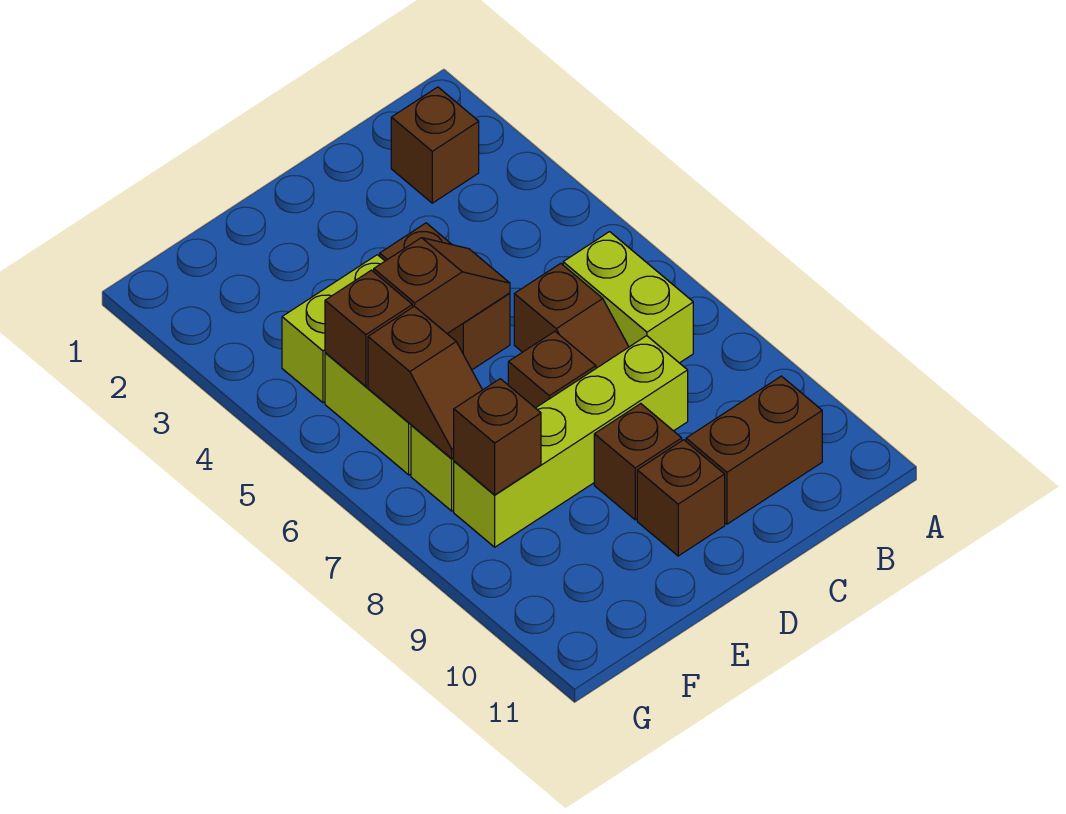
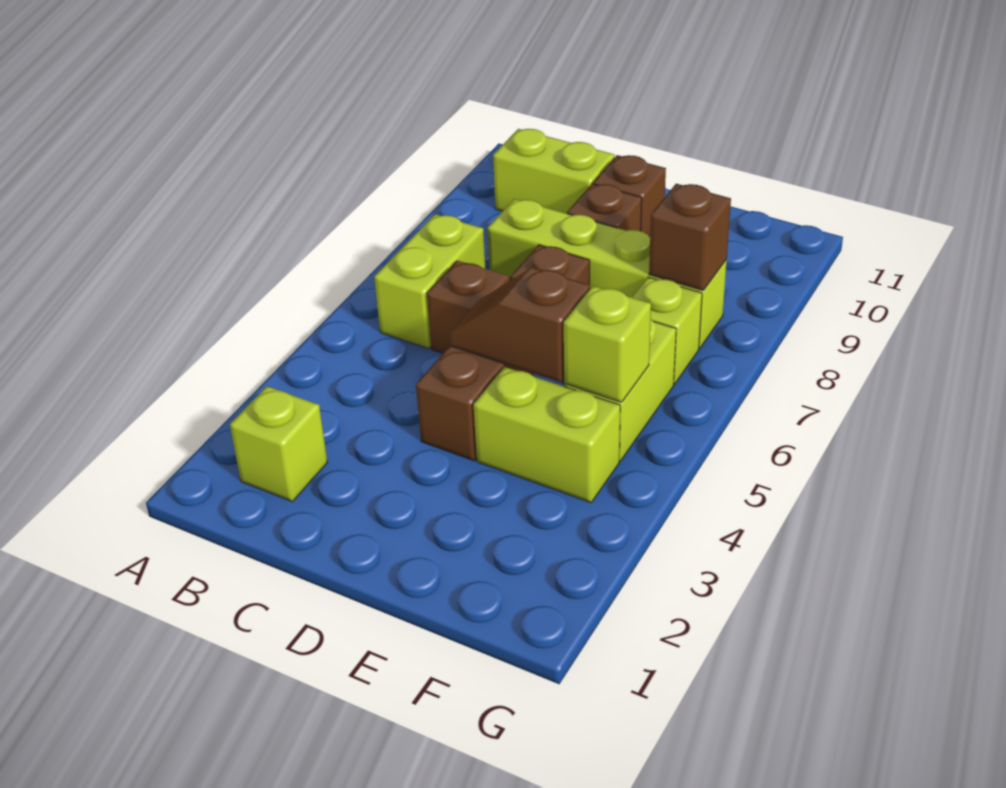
brown brick B2 level 1 -> lime brick B2 level 1
brown brick B10:C10 level 1 -> lime brick B10:C10 level 1
brown brick F5 level 2 -> lime brick F5 level 2
brown slope F6:F7 level 2 top 6 -> none

